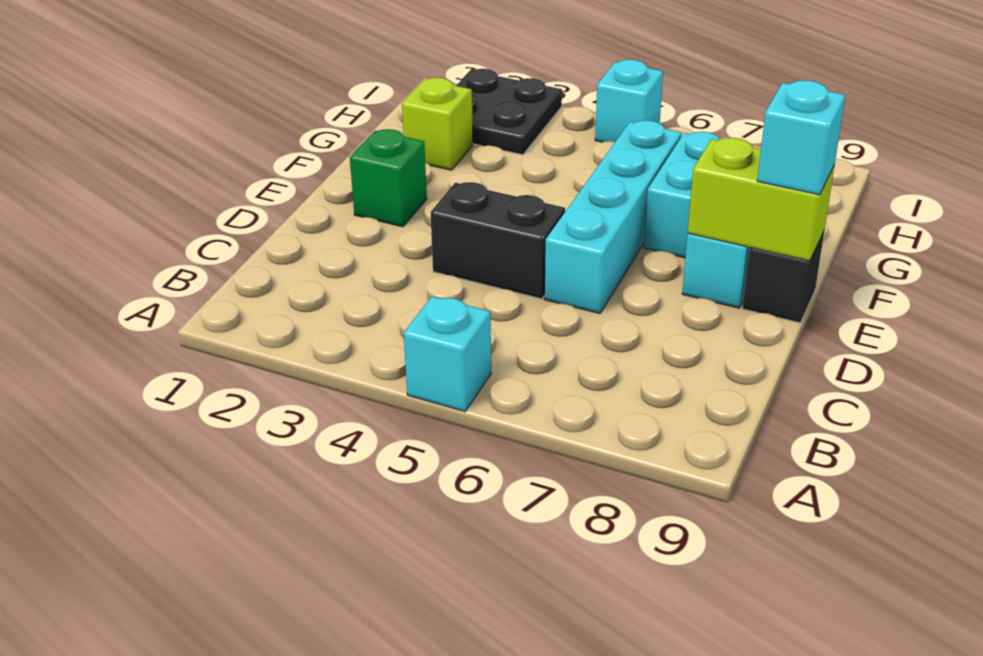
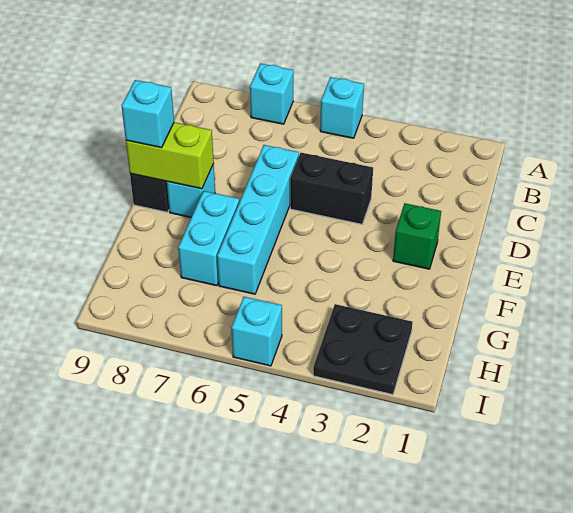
none -> cyan brick A7 level 1
lime brick G2 level 1 -> none

